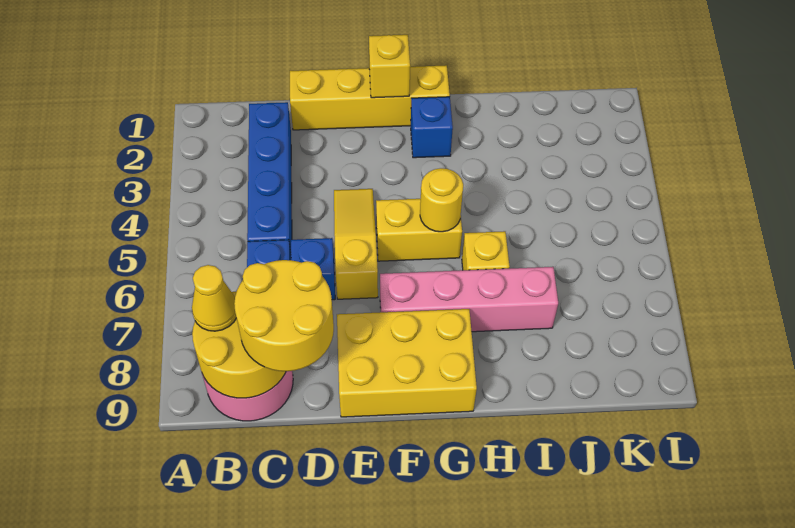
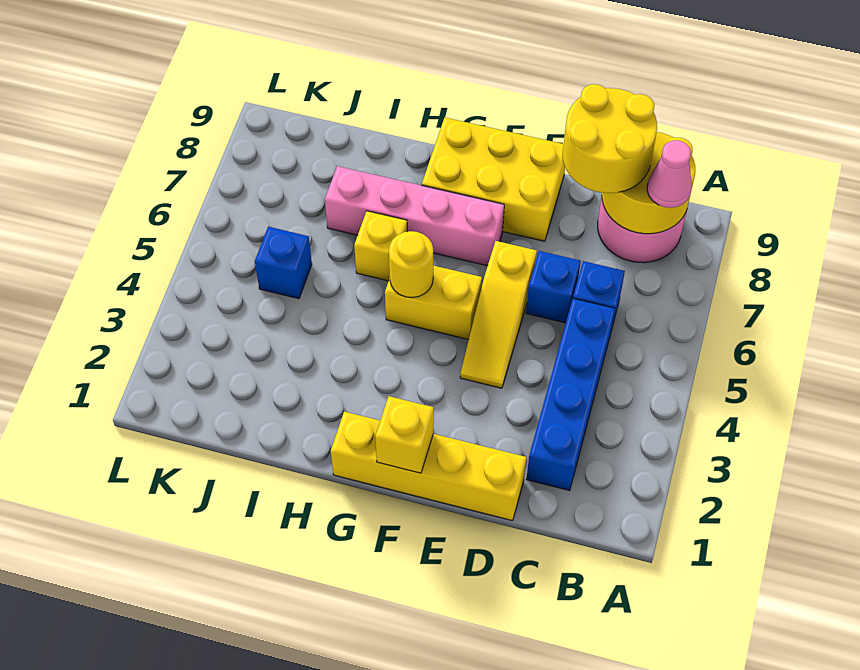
yellow cone B8 level 3 -> pink cone B8 level 3
blue brick G2 level 1 -> blue brick J5 level 1

